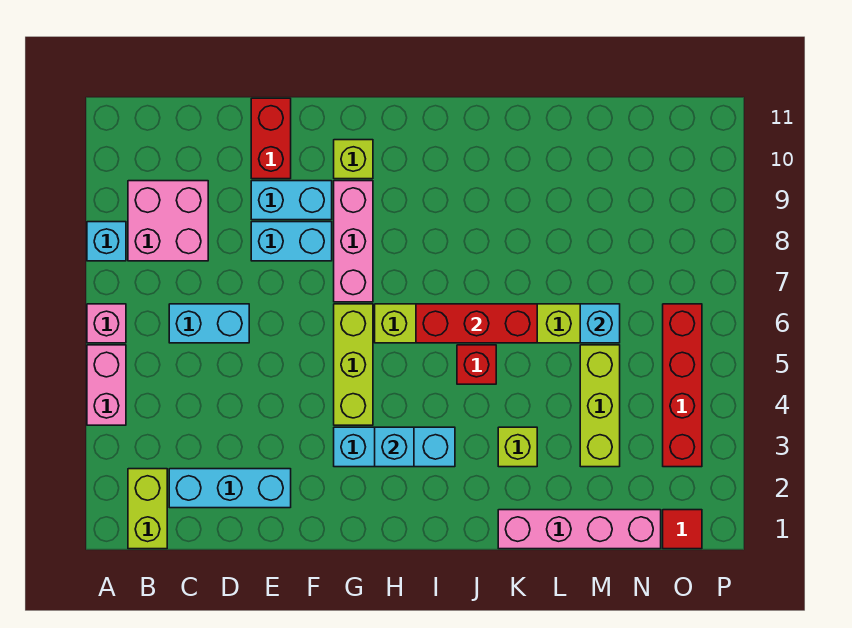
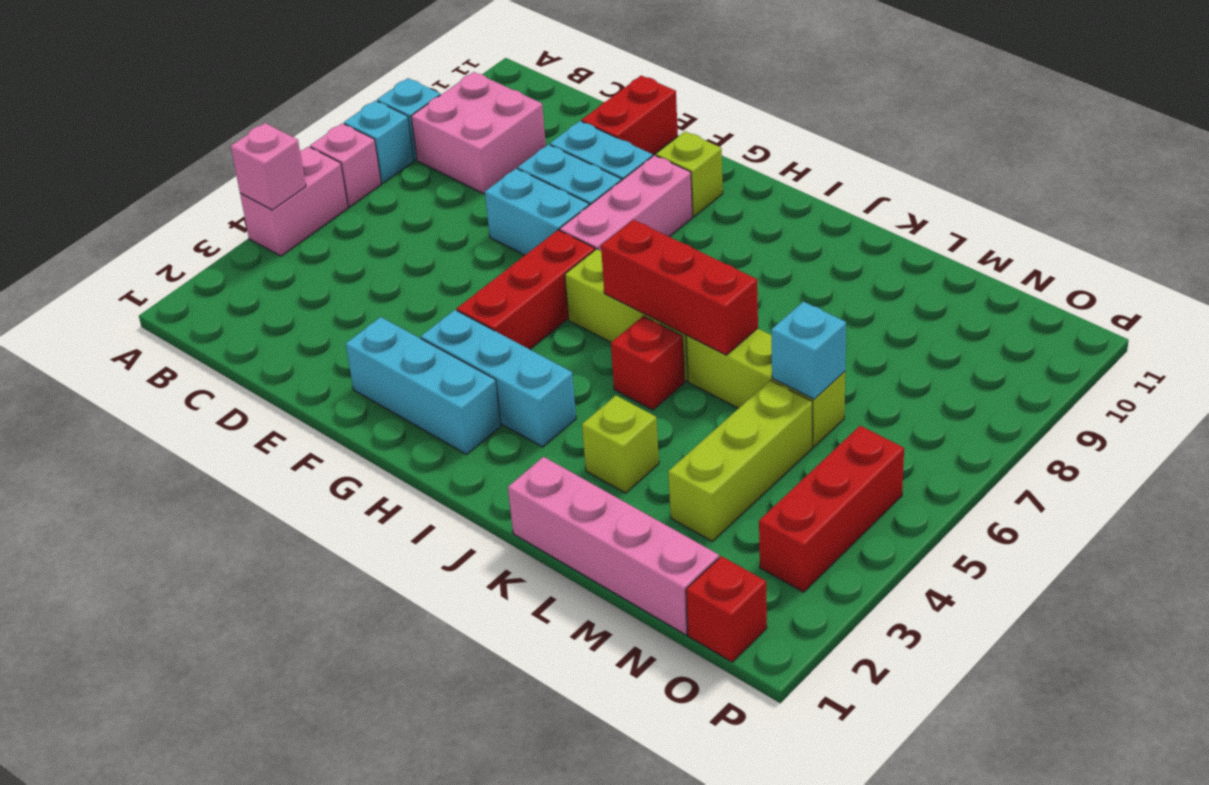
none -> pink brick A4 level 2
lime brick B1:B2 level 1 -> none
cyan brick C2:E2 level 1 -> cyan brick F2:H2 level 1
cyan brick C6:D6 level 1 -> cyan brick E7:F7 level 1
lime brick G4:G6 level 1 -> red brick G4:G6 level 1
cyan brick H3 level 2 -> cyan brick A7 level 1
red tile O1 level 1 -> red brick O1 level 1
red brick O3:O6 level 1 -> red brick O3:O5 level 1

